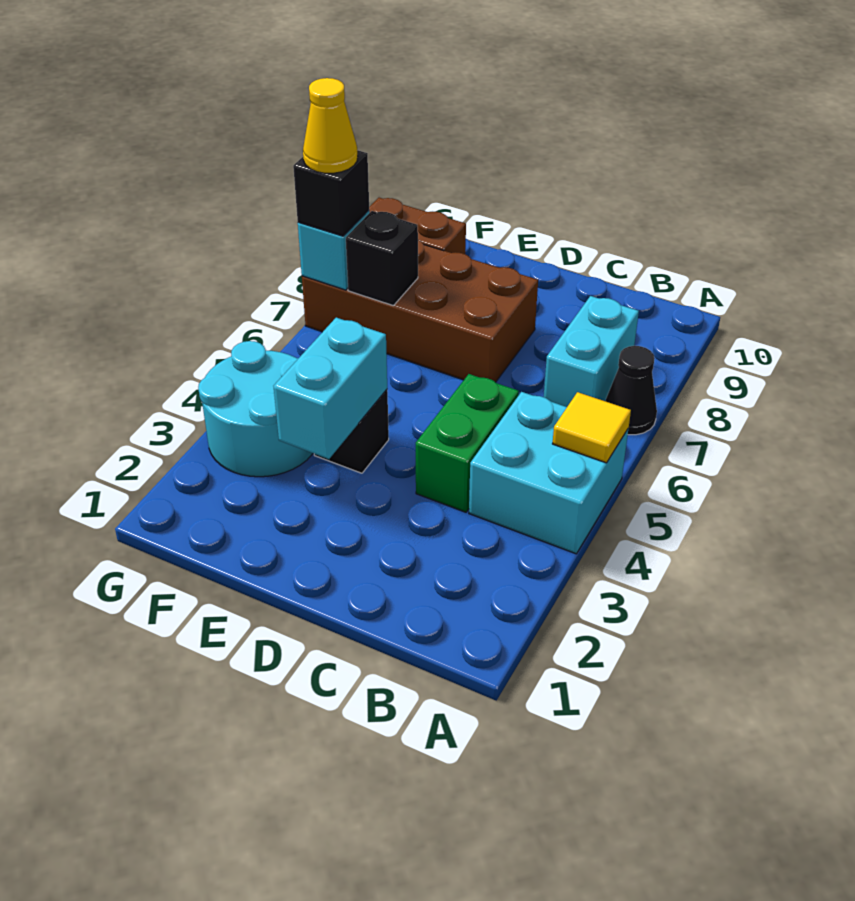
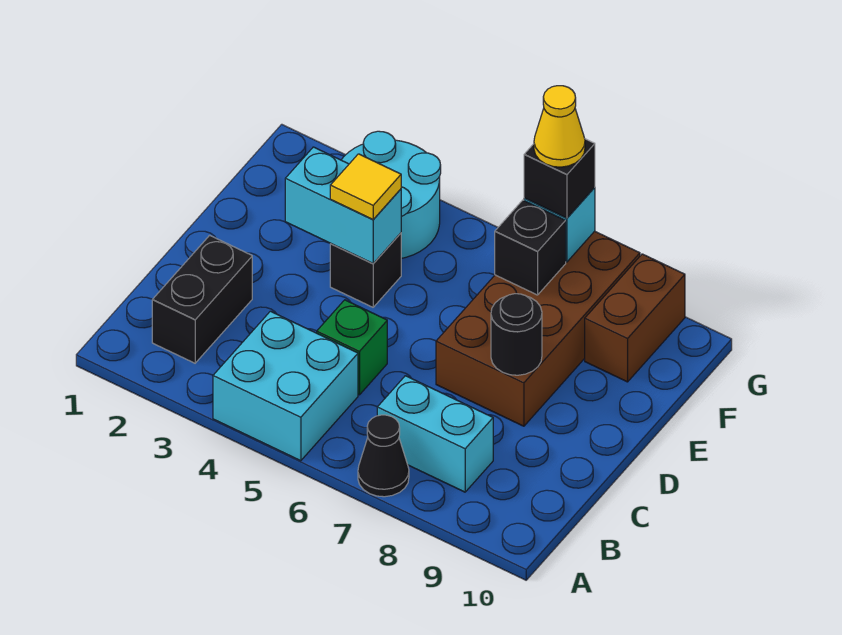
yellow tile A5 level 2 -> yellow tile E4 level 3
none -> black brick B2:C2 level 1
green brick C4:C5 level 1 -> green brick C5 level 1
none -> black round brick D8 level 2

